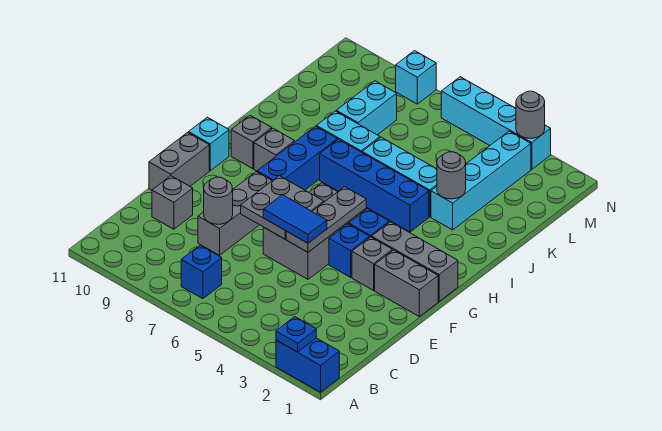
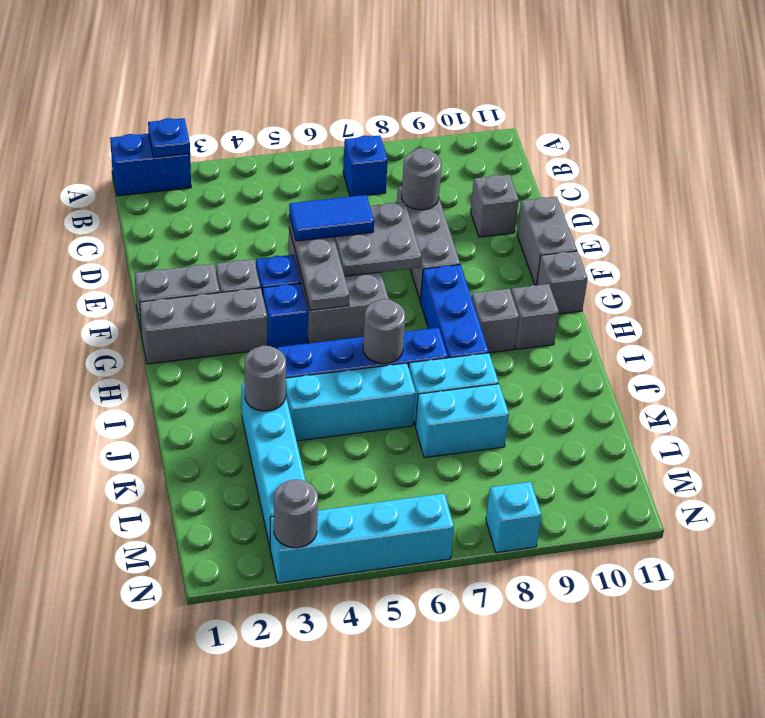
cyan brick G11 level 1 -> grey brick G11 level 1
none -> grey round brick I6 level 2
cyan brick K8:L8 level 1 -> cyan brick K7:K8 level 1

